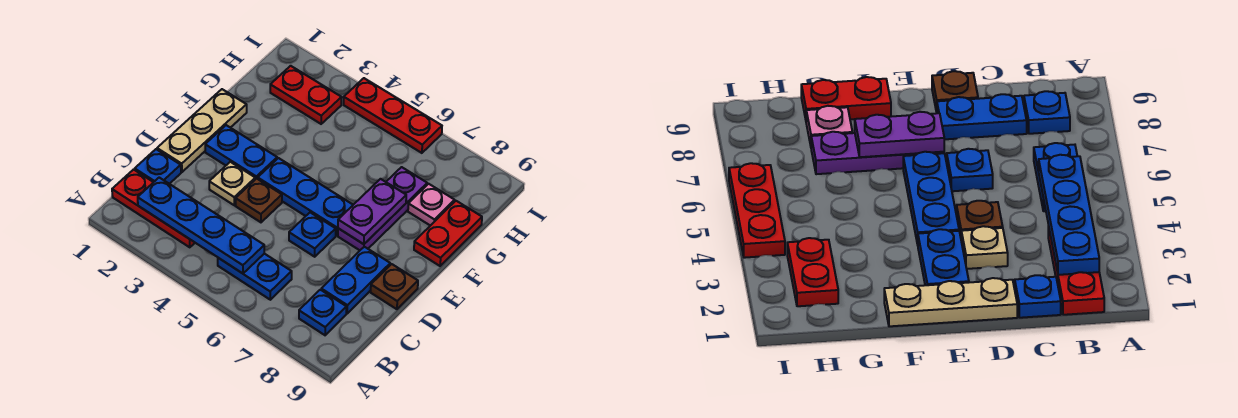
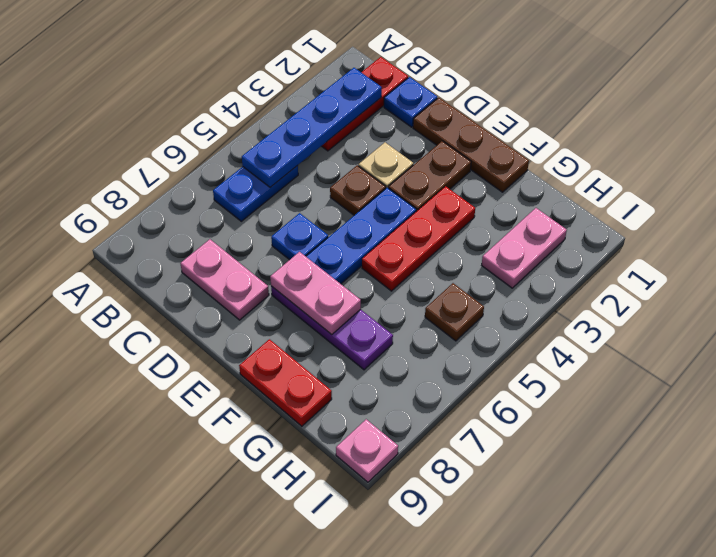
blue plate B8 level 1 -> none
blue plate C8:D8 level 1 -> pink plate C8:D8 level 1
tan plate D1:F1 level 1 -> brown plate D1:F1 level 1
brown plate D9 level 1 -> brown plate H5 level 1
blue plate E2:E3 level 1 -> brown plate E2:E3 level 1
purple plate E7:F7 level 2 -> pink plate E7:F7 level 2
pink plate G8 level 1 -> pink plate I9 level 1
red plate H2:H3 level 1 -> pink plate H2:H3 level 1
red plate I4:I6 level 1 -> red plate F3:F5 level 1

